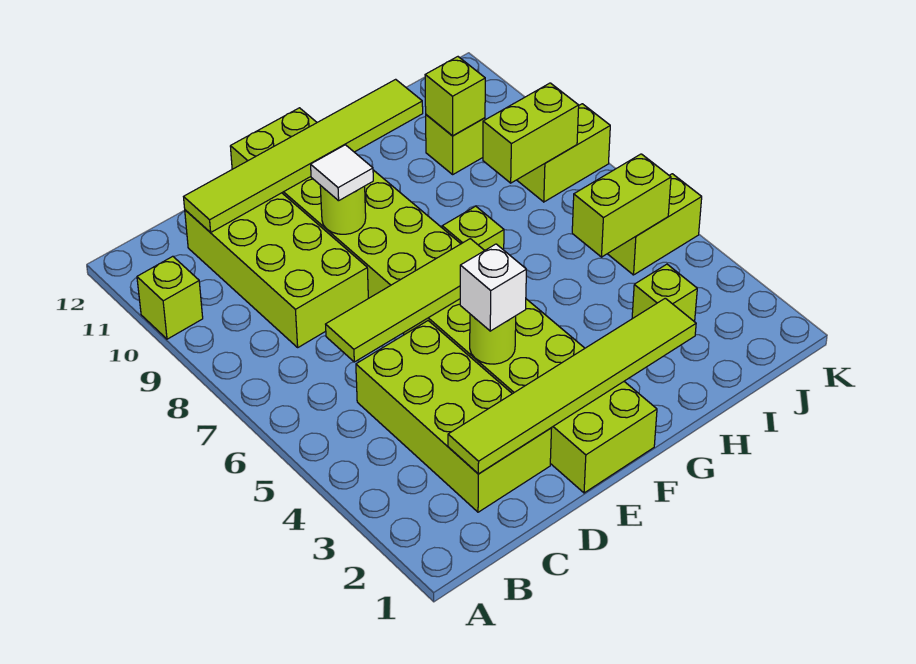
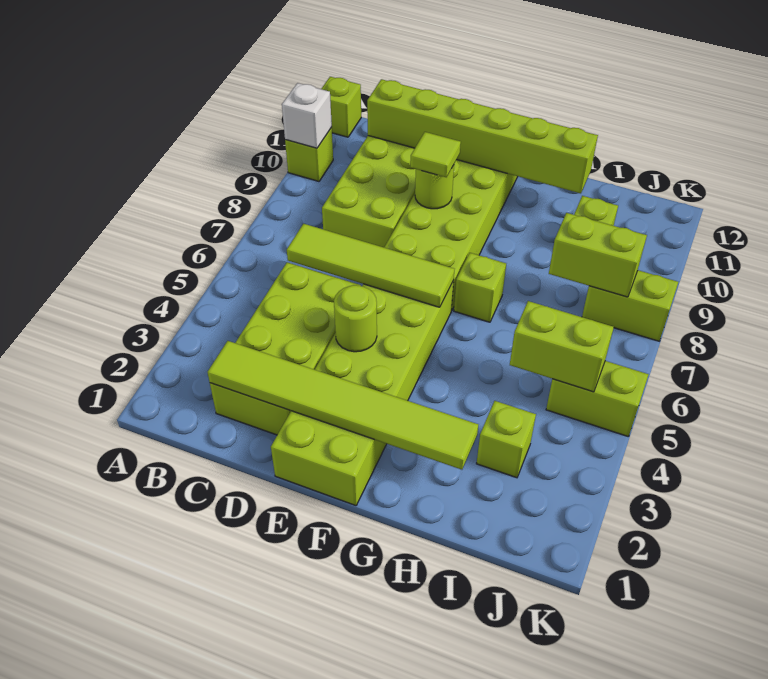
lime tile C11:H11 level 2 -> lime brick C11:H11 level 2
white brick E4 level 3 -> white brick A10 level 2
white tile E9 level 3 -> lime tile E9 level 3
lime brick I10 level 2 -> lime brick A12 level 1

